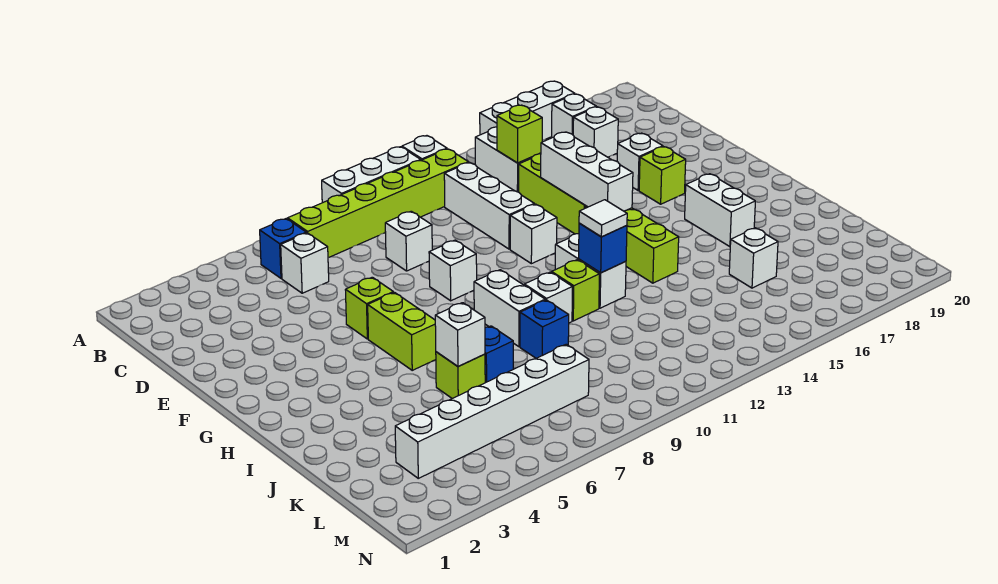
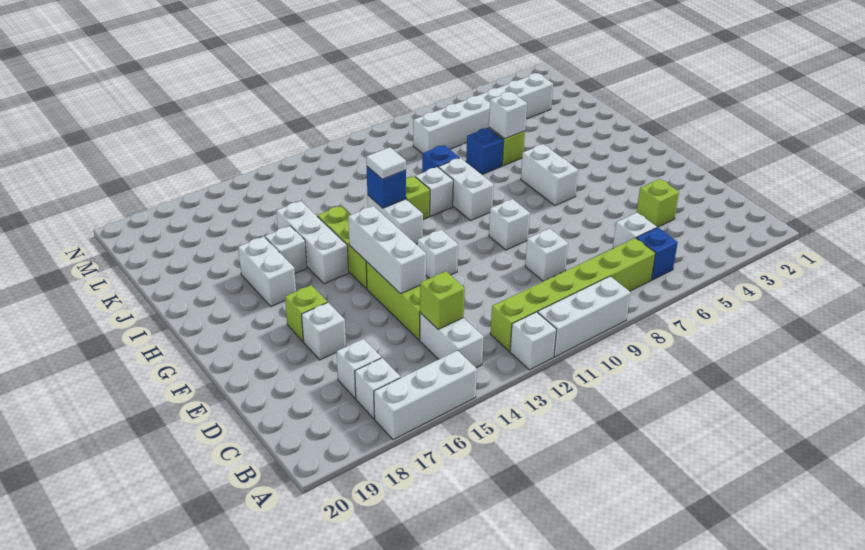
white brick C12:E12 level 1 -> white brick H15:J15 level 1
lime brick F6 level 1 -> lime brick D4 level 1
lime brick G6:H6 level 1 -> white brick G6:H6 level 1
white brick K16 level 1 -> white brick I16 level 1

